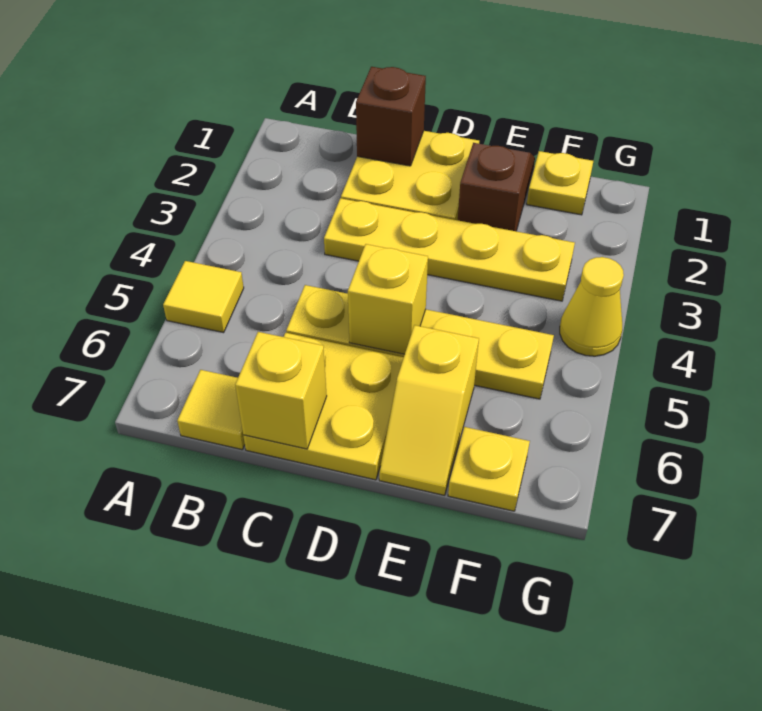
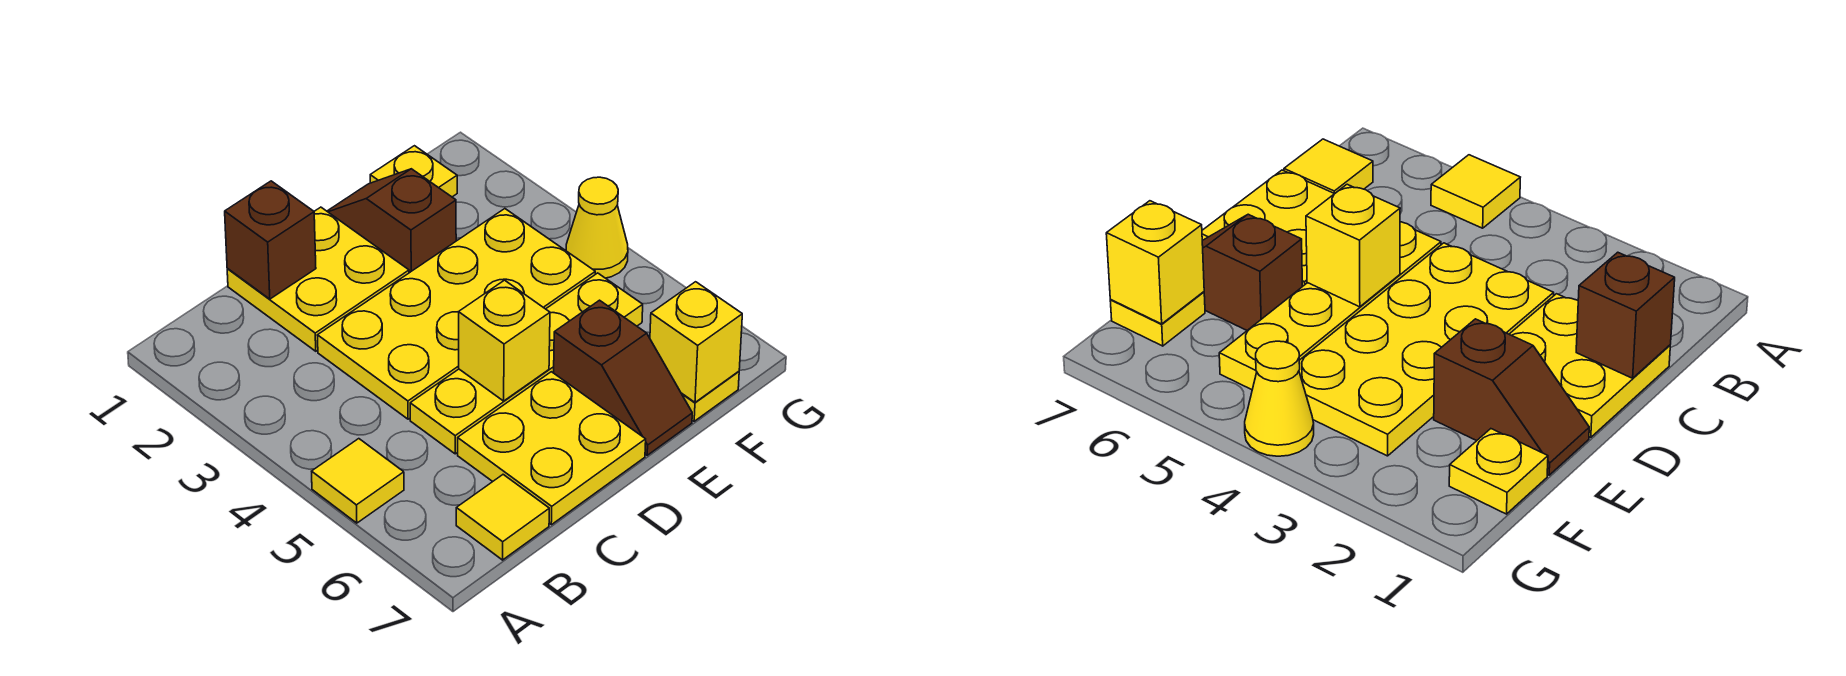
yellow plate C3:F3 level 1 -> yellow plate C3:F4 level 1
yellow brick C7 level 2 -> yellow brick F7 level 2
yellow slope E6:E7 level 1 top 6 -> brown slope E6:E7 level 1 top 6

